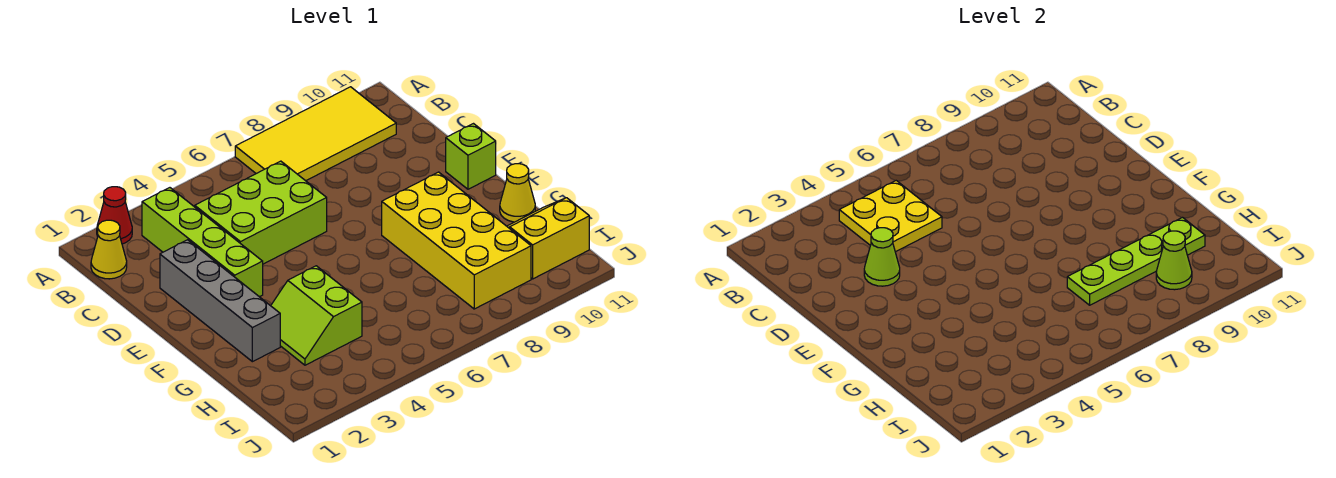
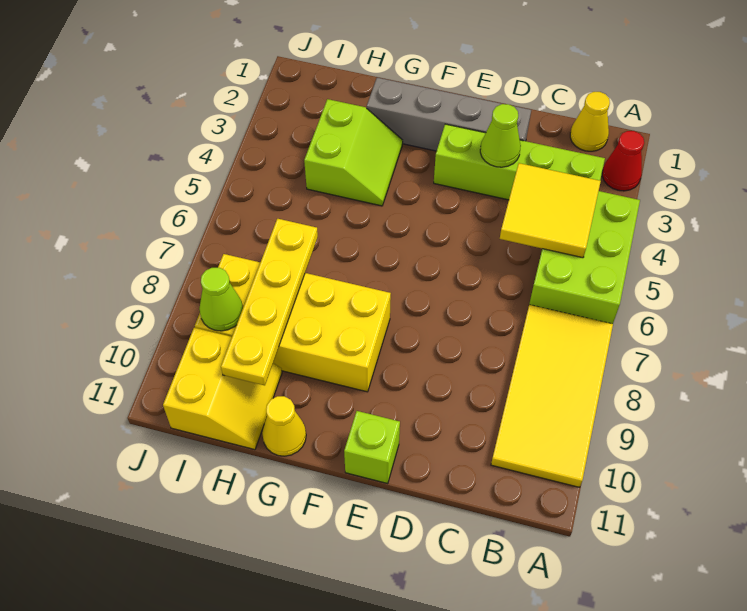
yellow plate B4:C5 level 2 -> yellow tile B4:C5 level 2
lime brick C4:D6 level 1 -> lime brick A4:B6 level 1
lime slope G3:H4 level 1 top 4 -> lime slope G3:H4 level 1 top H
lime plate H7:H10 level 2 -> yellow plate H7:H10 level 2

